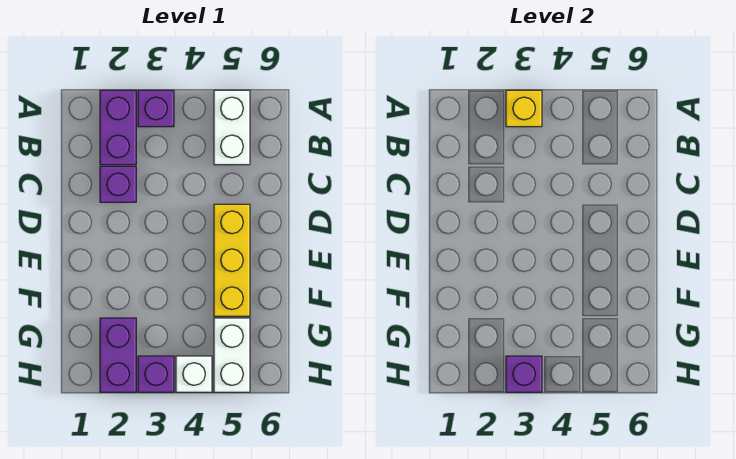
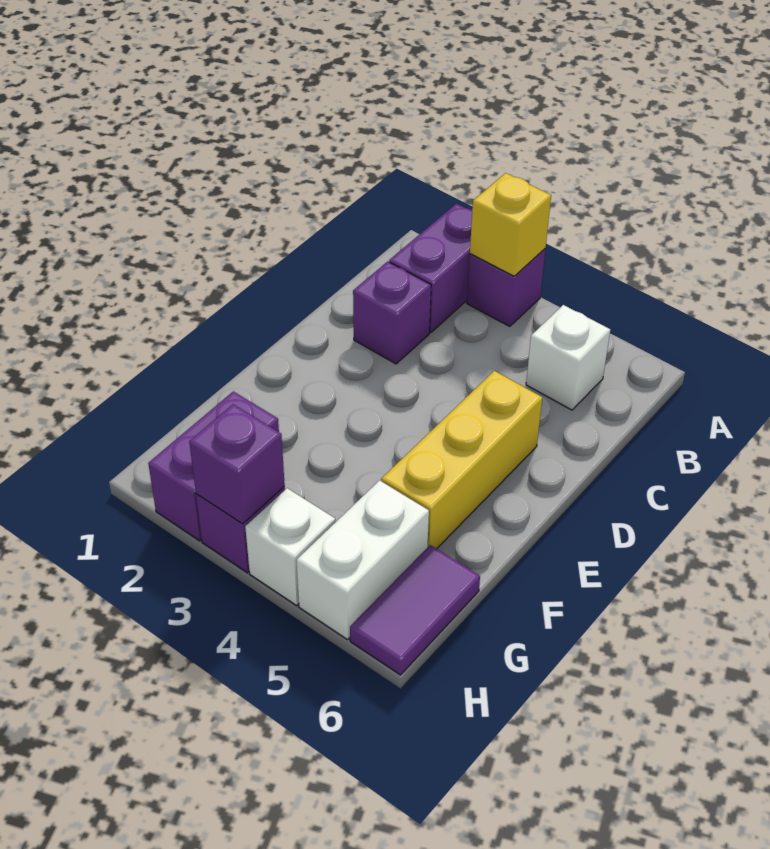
white brick A5:B5 level 1 -> white brick B5 level 1
none -> purple tile G6:H6 level 1

